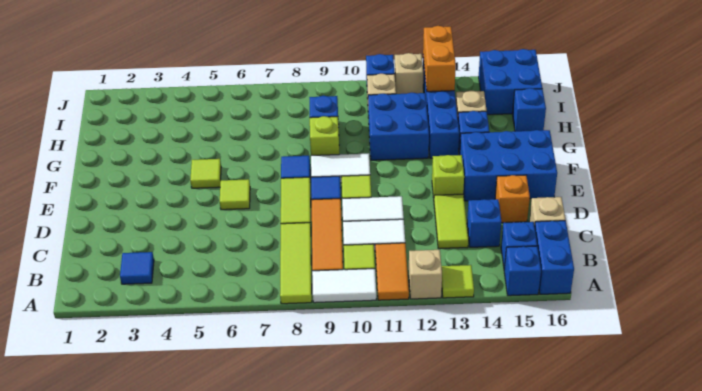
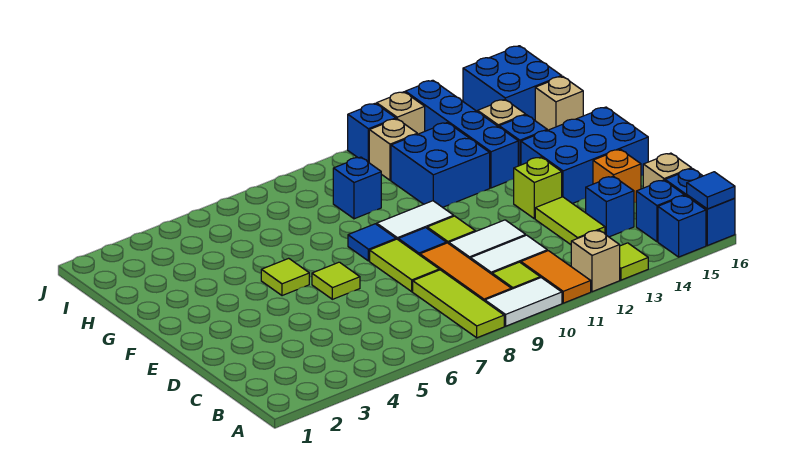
blue tile B3 level 1 -> blue tile A16 level 2
lime brick G9 level 1 -> none
blue brick H16 level 1 -> tan brick H16 level 1
orange brick I13:J13 level 2 -> none

